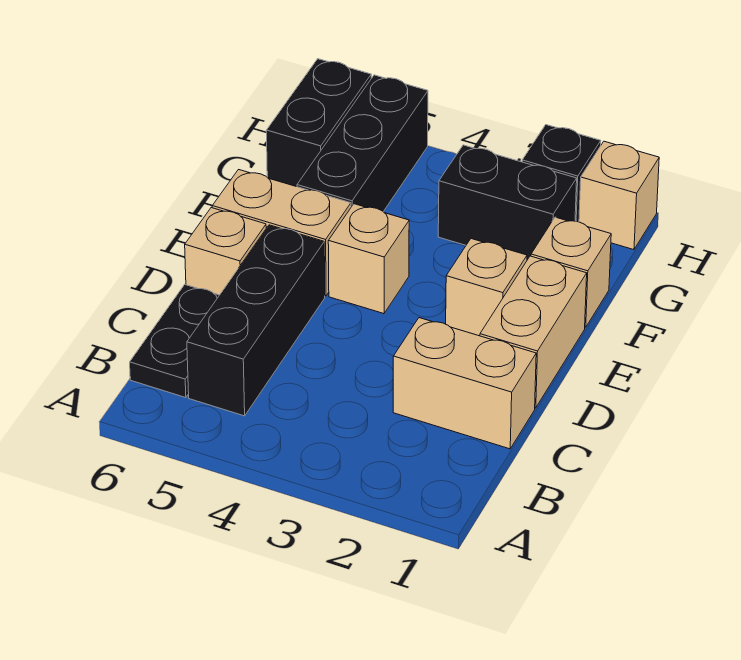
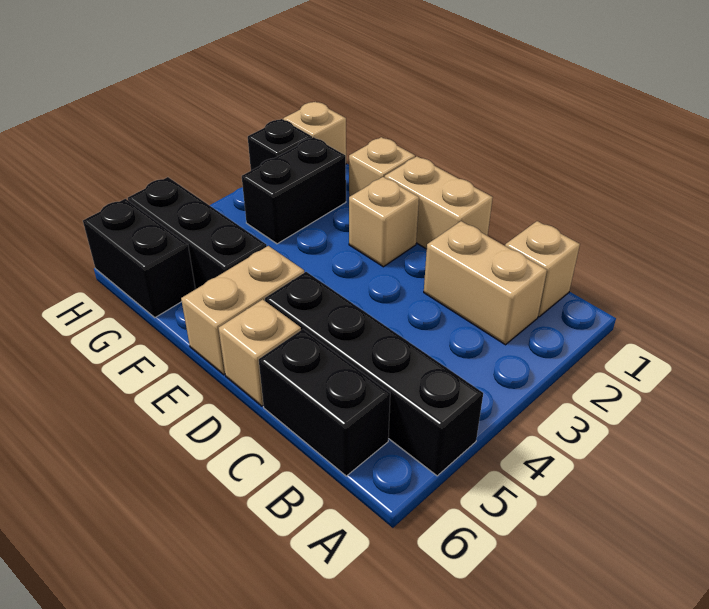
black brick B5:D5 level 1 -> black brick A5:D5 level 1
black plate B6:C6 level 1 -> black brick B6:C6 level 1
tan brick C1:C2 level 1 -> tan brick B2:C2 level 1
tan brick E4 level 1 -> tan brick B1 level 1

